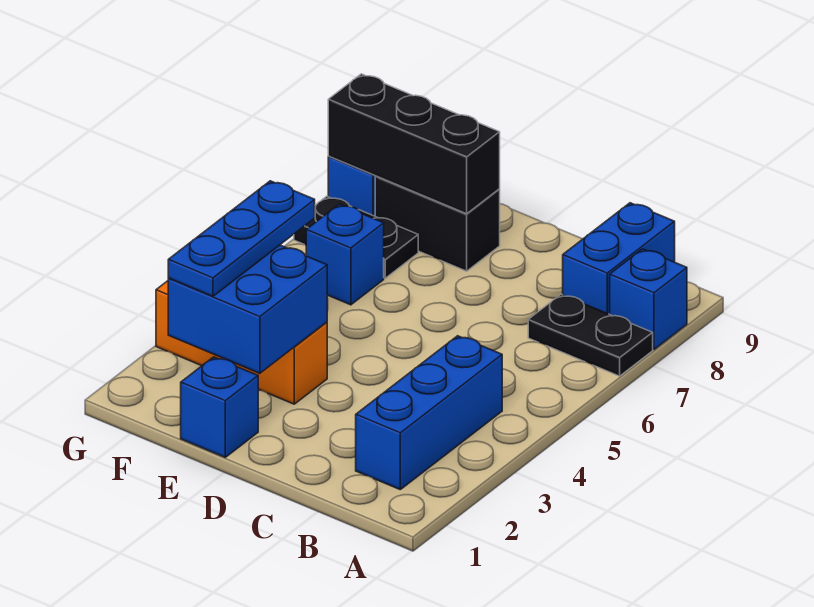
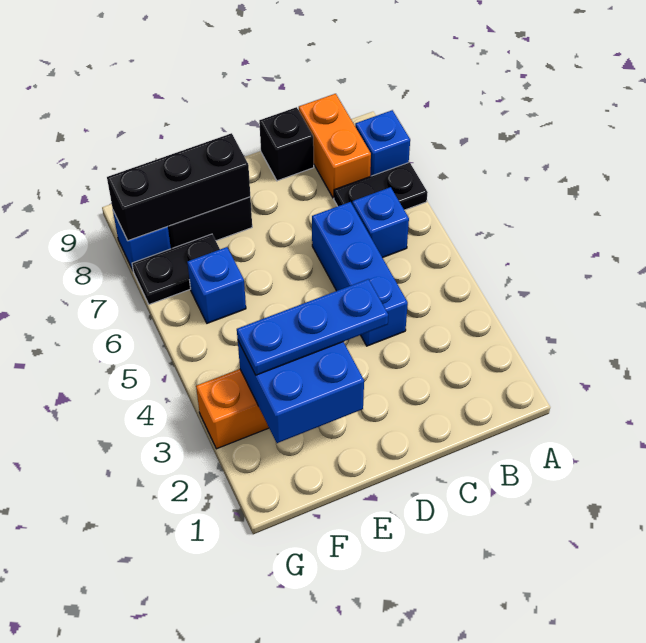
blue brick B2:B4 level 1 -> blue brick C4:C6 level 1
blue brick B8:B9 level 1 -> orange brick B8:B9 level 1
none -> black brick C9 level 1
blue brick E1 level 1 -> blue brick B6 level 1
blue plate F2:F4 level 3 -> blue plate D3:F3 level 3

